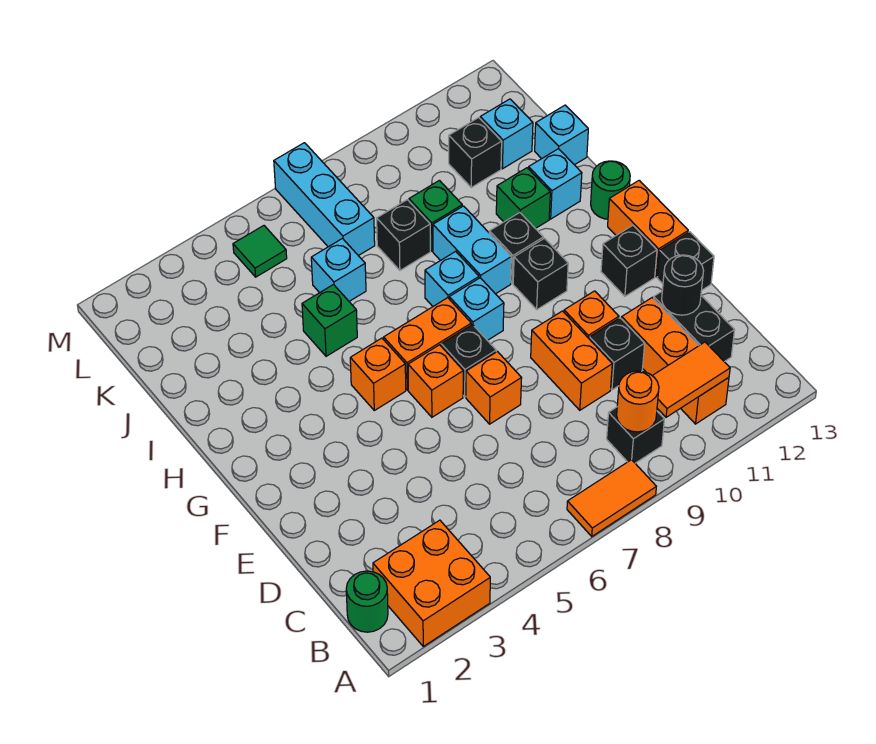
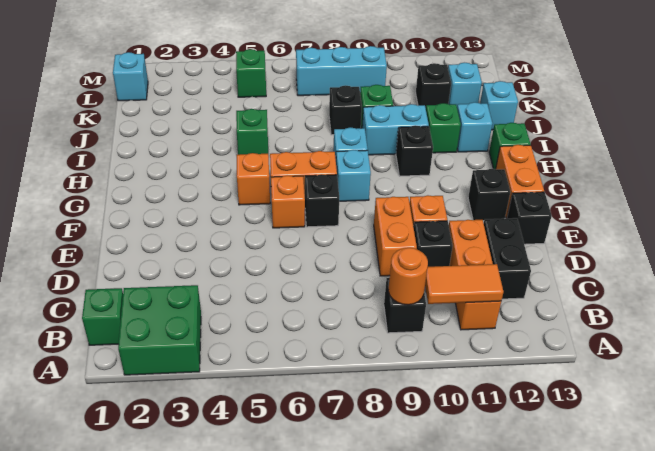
orange brick A2:B3 level 1 -> green brick A2:B3 level 1
orange tile A7:A8 level 1 -> none
green round brick B1 level 1 -> green brick B1 level 1
black round brick D12 level 2 -> none
orange brick E7 level 1 -> none
black brick G10 level 1 -> none
cyan brick H9:I9 level 1 -> cyan brick I9:I10 level 1
green round brick H13 level 1 -> green brick H13 level 1
cyan brick J6 level 1 -> cyan brick L1 level 1
cyan brick K7:M7 level 1 -> cyan brick L7:L9 level 1
green tile L5 level 1 -> green brick L5 level 1

